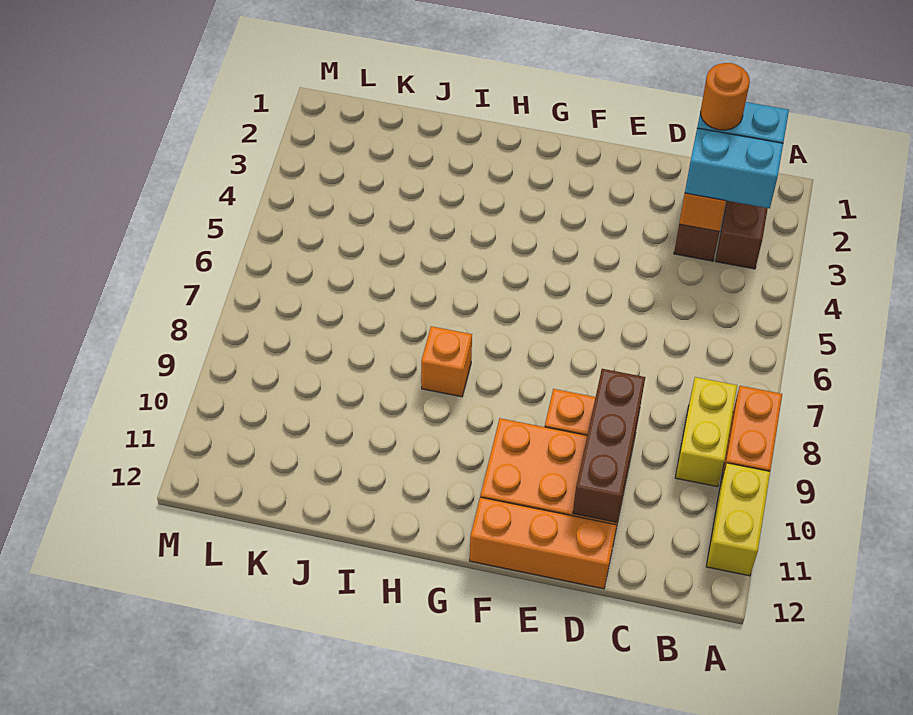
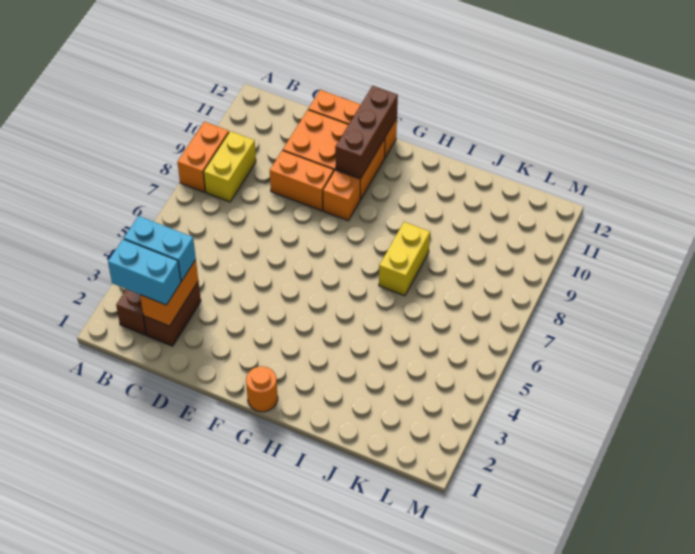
yellow brick A10:A11 level 1 -> yellow brick I7:I8 level 1
orange round brick C2 level 4 -> orange round brick G1 level 1
brown brick D9:D11 level 2 -> brown brick F10:F12 level 2
orange brick H8 level 1 -> orange brick F9 level 1

